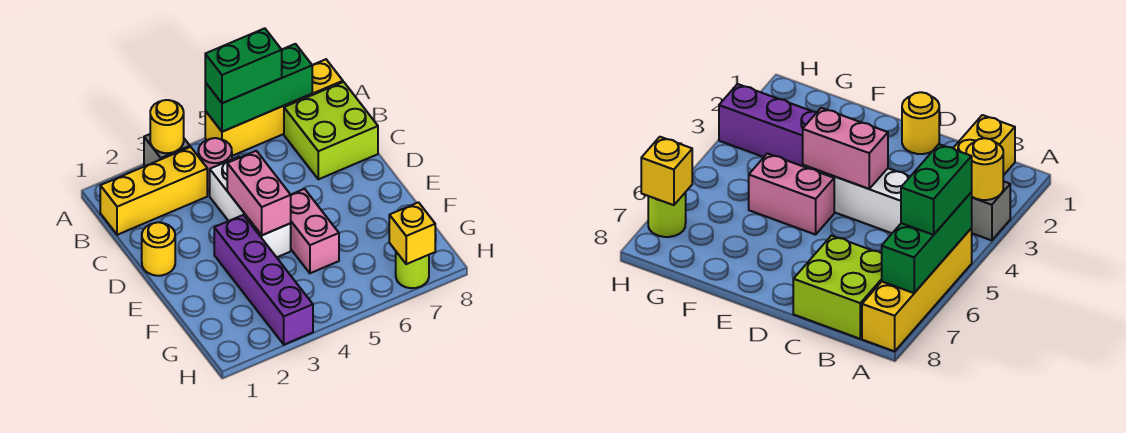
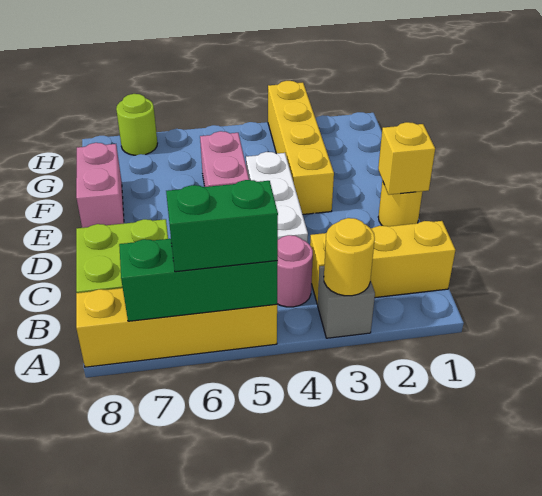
pink brick D4:E4 level 2 -> pink brick E8:F8 level 1
purple brick E3:H3 level 1 -> yellow brick E3:H3 level 1
yellow brick H7 level 2 -> yellow brick D1 level 2

